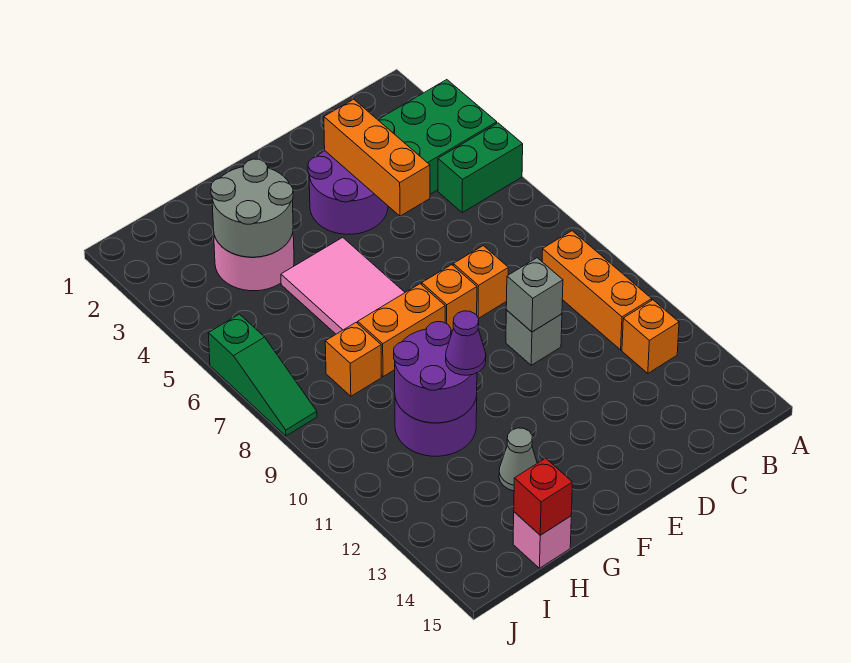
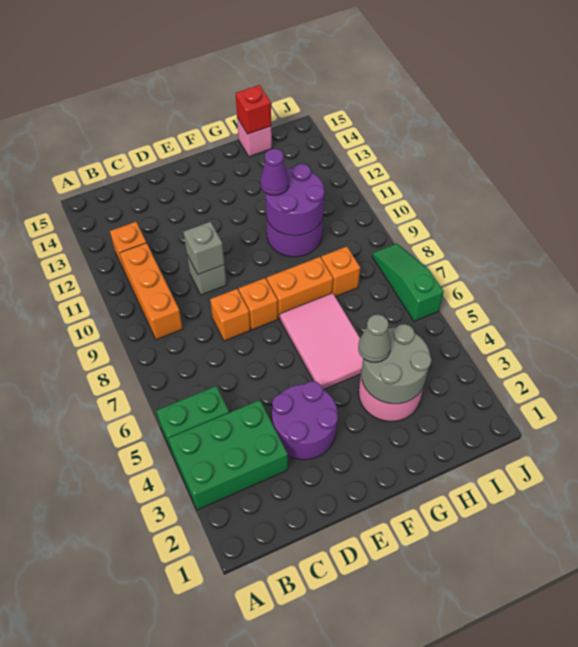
orange brick D3:D5 level 2 -> none
grey cone G13 level 1 -> grey cone G4 level 3

